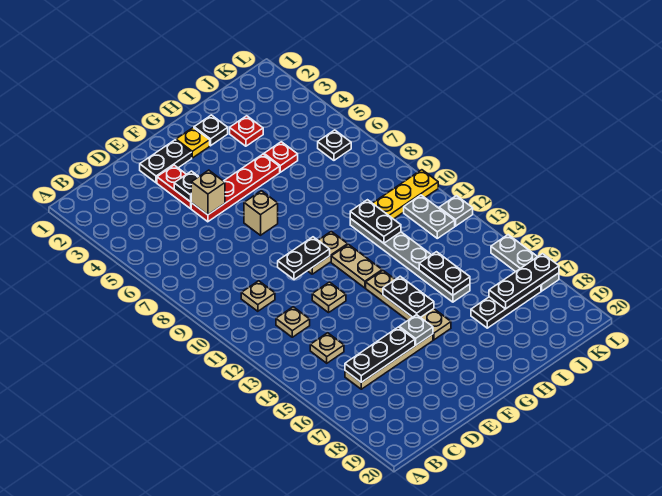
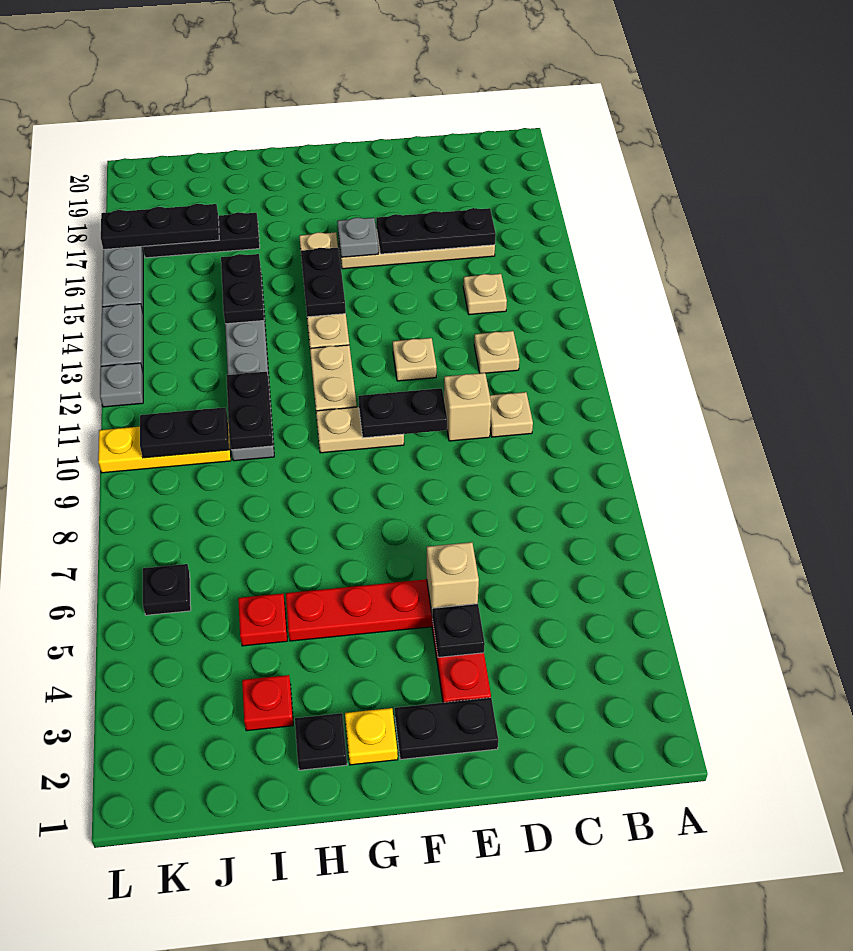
tan brick F7 level 1 -> tan brick D10 level 1
none -> black plate J10:K10 level 2
grey plate K11:K12 level 1 -> grey plate L13:L14 level 1

